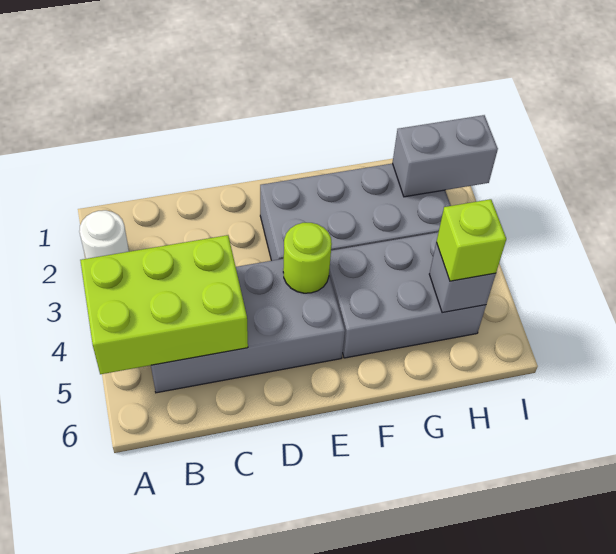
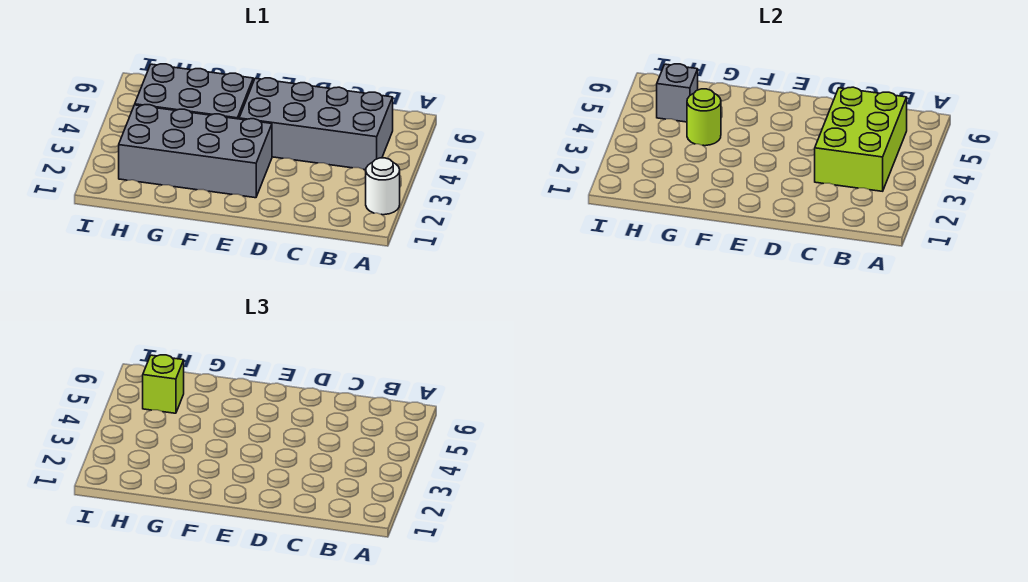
lime brick A4:C5 level 2 -> lime brick B3:C5 level 2
lime round brick E4 level 2 -> lime round brick G4 level 2
grey brick H2:I2 level 2 -> none

